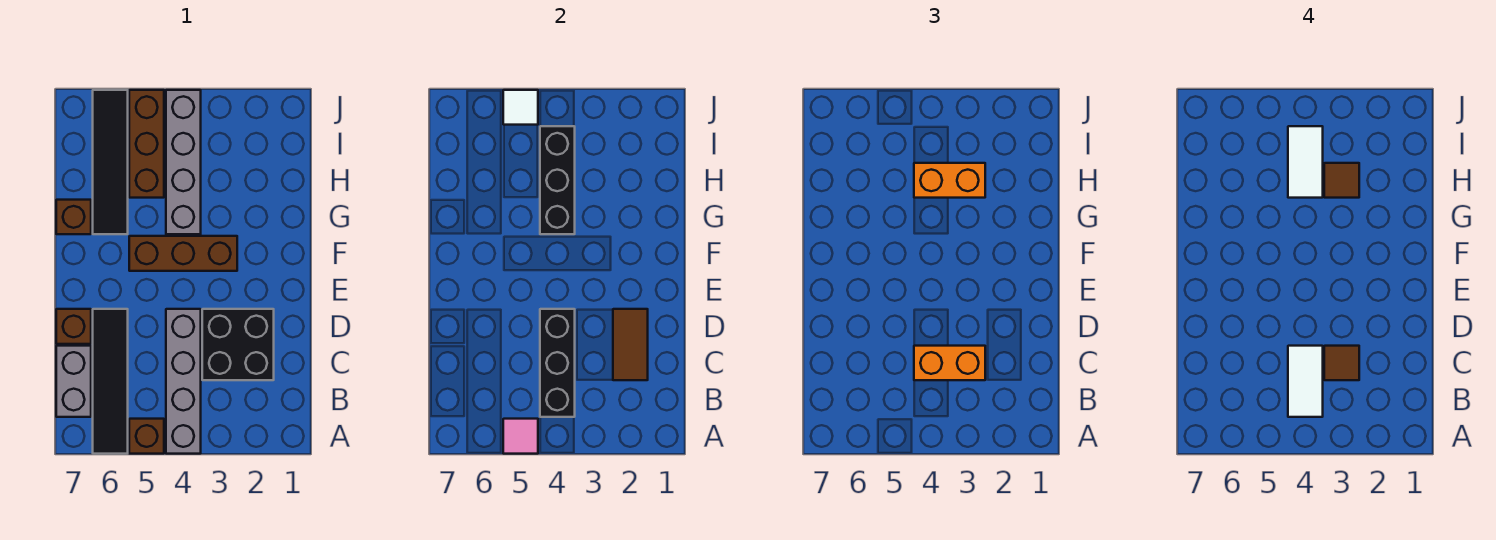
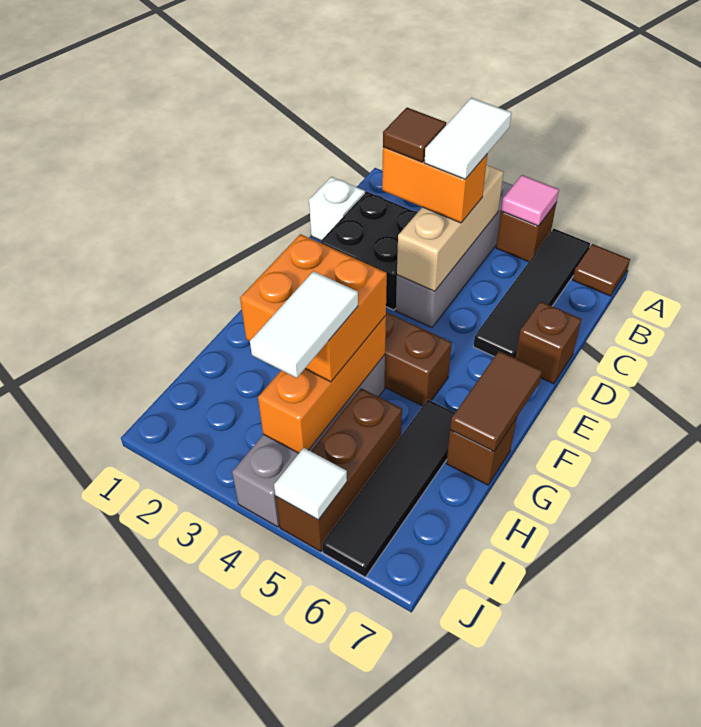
black brick B4:D4 level 2 -> tan brick B4:D4 level 2
grey brick B7:C7 level 1 -> none
none -> white brick C1 level 1
brown tile C2:D2 level 2 -> brown tile F7:G7 level 2
black brick G4:I4 level 2 -> orange brick G4:I4 level 2
orange brick H3:H4 level 3 -> orange brick G3:H4 level 3
brown tile H3 level 4 -> brown tile A7 level 1

